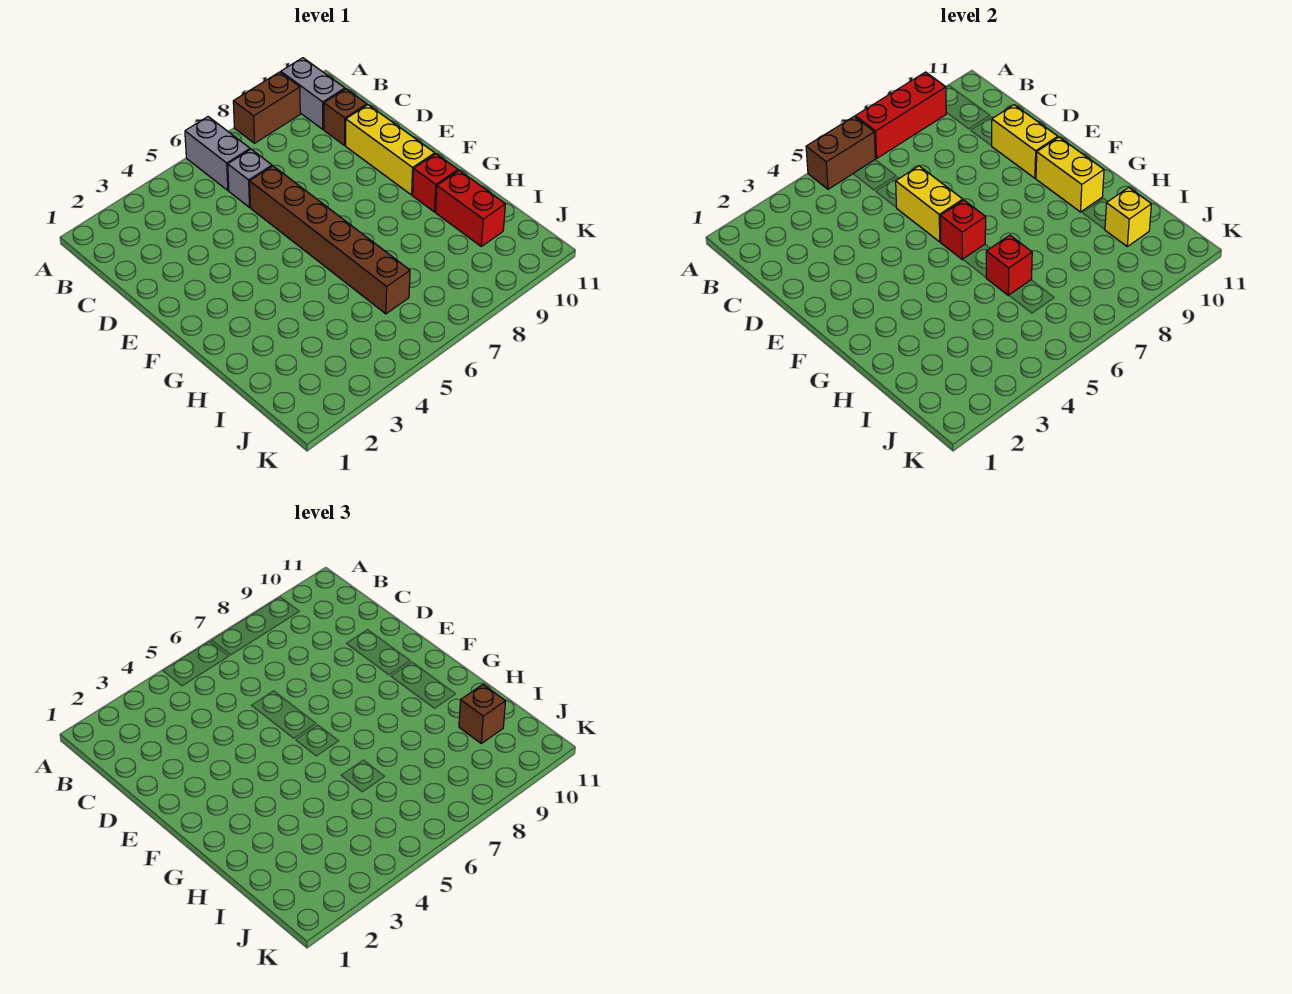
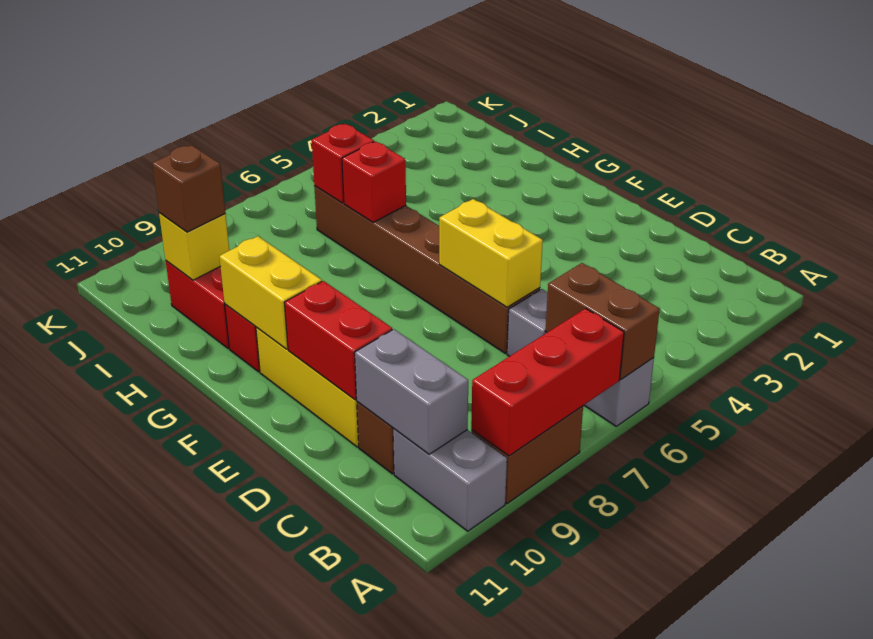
brown brick A5:A6 level 2 -> brown brick A6:B6 level 2
none -> grey brick B10:C10 level 2
yellow brick D10:E10 level 2 -> red brick D10:E10 level 2
red brick F6 level 2 -> red brick I6 level 2

